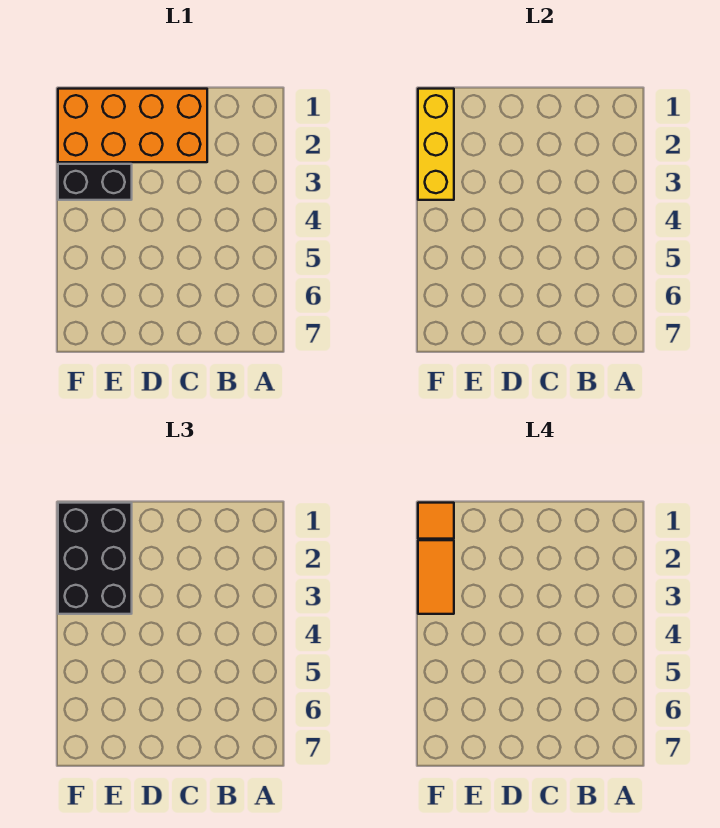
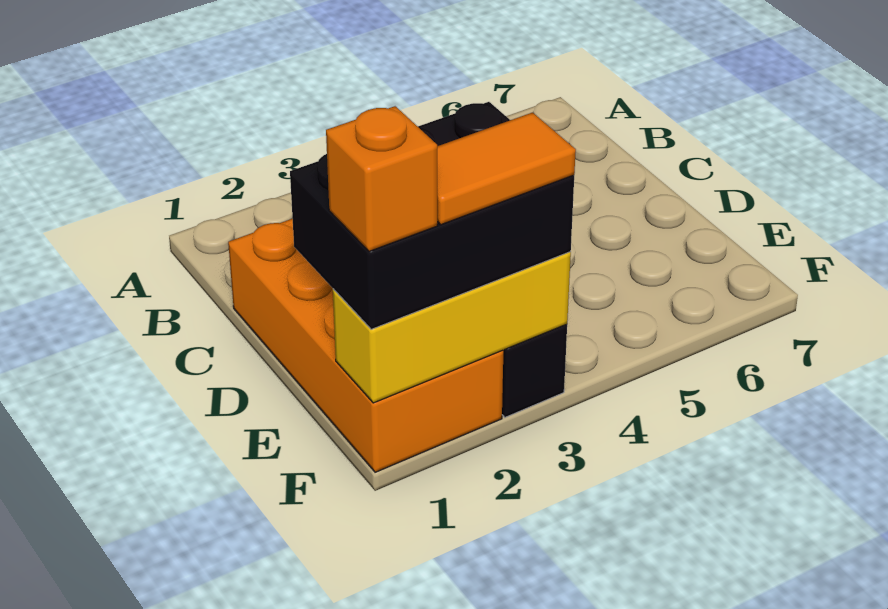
orange tile F1 level 4 -> orange brick F1 level 4

